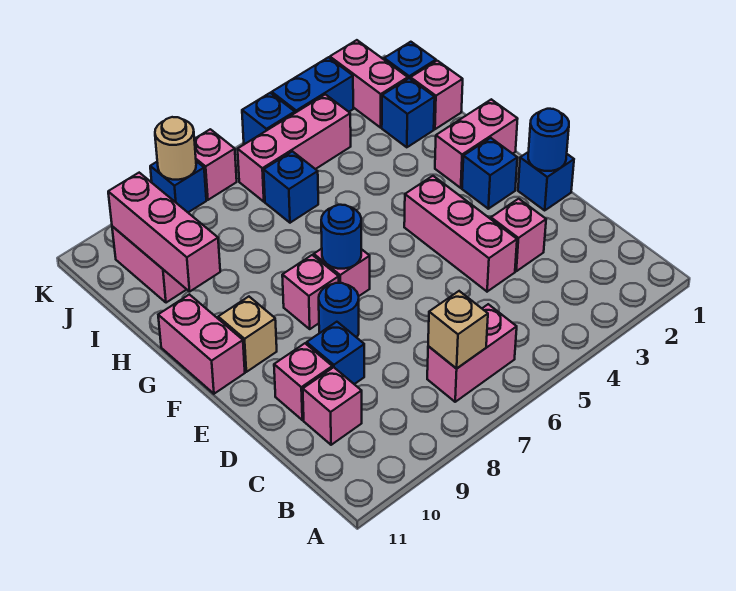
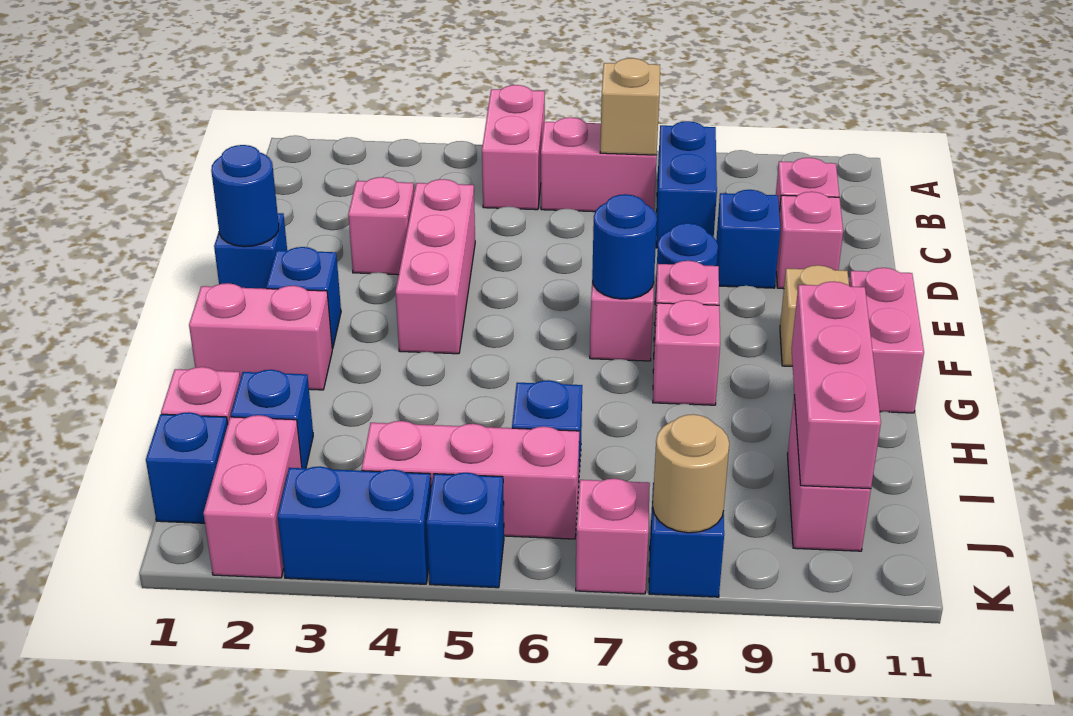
none -> pink brick A5:B5 level 1
none -> blue brick B8:C8 level 1
none -> pink brick G8 level 1

